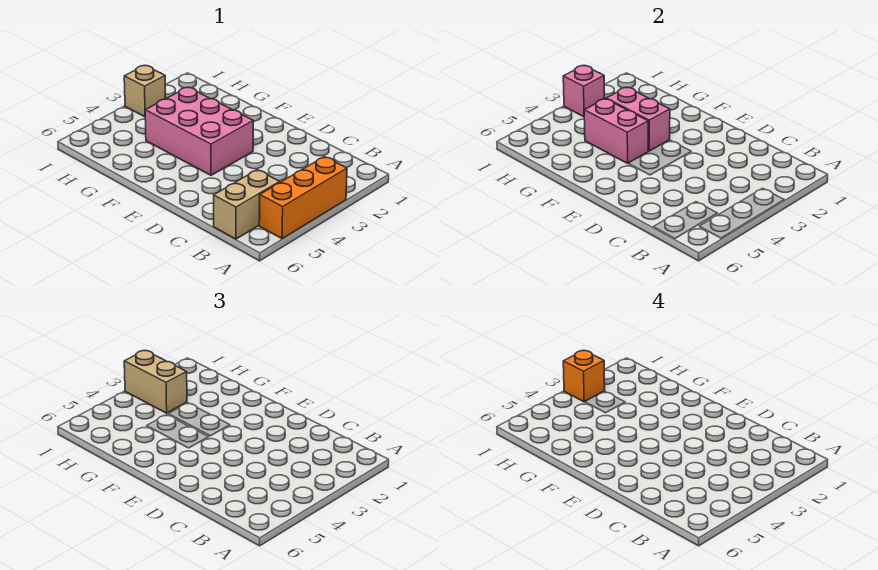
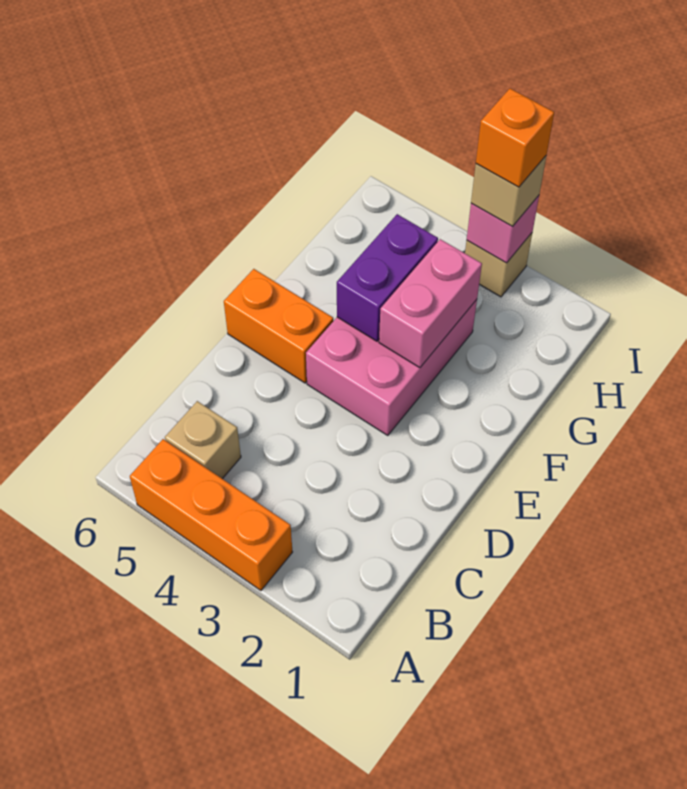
tan brick B5:B6 level 1 -> tan brick B5 level 1
none -> orange brick E5:E6 level 1
pink brick F4:G4 level 2 -> purple brick F4:G4 level 2
tan brick H3:I3 level 3 -> tan brick I3 level 3

